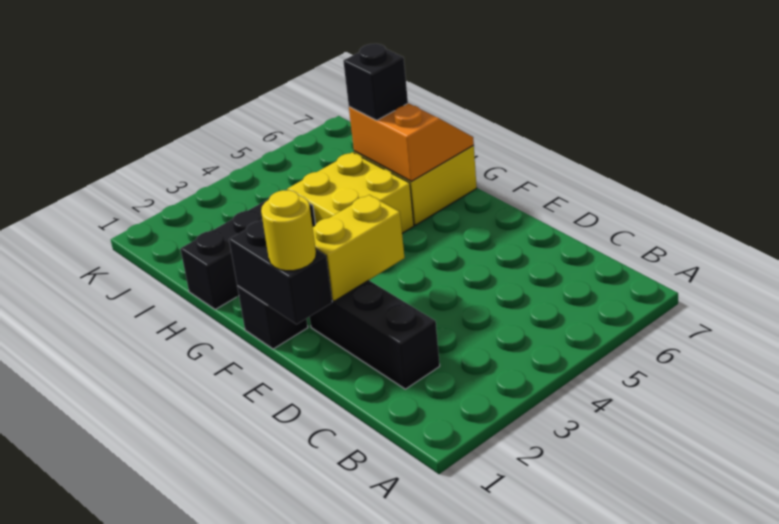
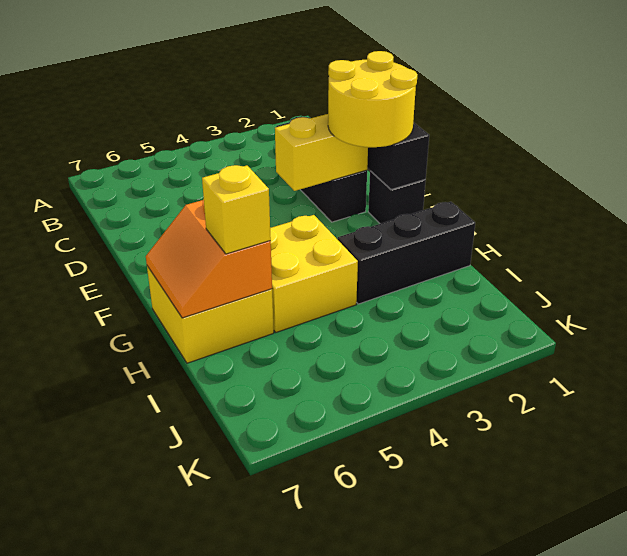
yellow round brick E1 level 3 -> yellow round brick E1:F2 level 3
black brick H6 level 3 -> yellow brick H6 level 3

